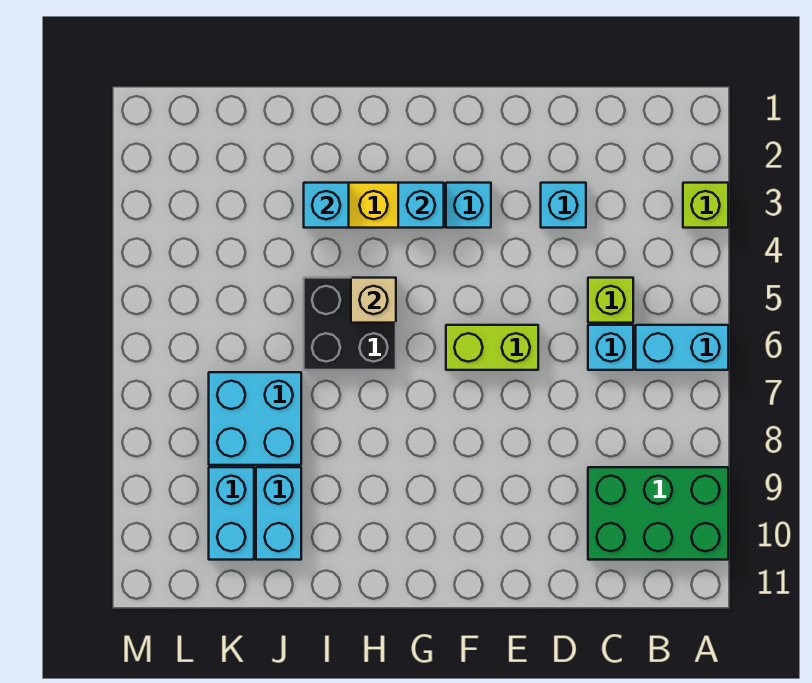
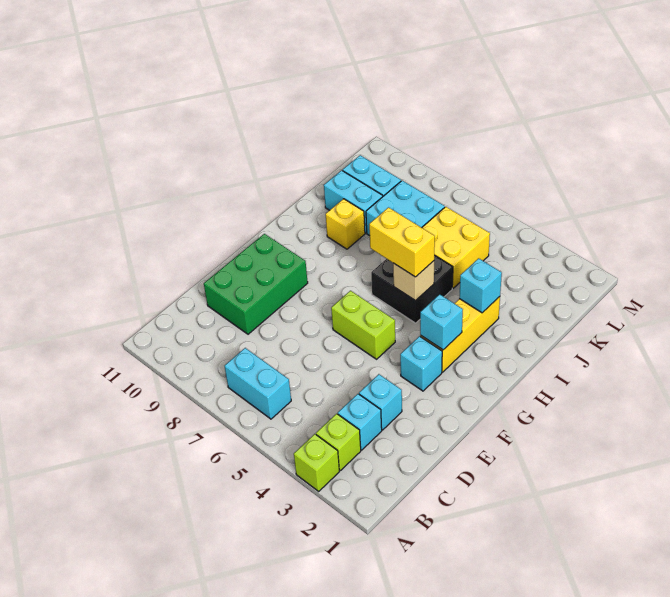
cyan brick A6:B6 level 1 -> cyan brick B6:B7 level 1
green brick A9:C10 level 1 -> green brick D9:F10 level 1
lime brick C5 level 1 -> lime brick B3 level 1
cyan brick C6 level 1 -> cyan brick C3 level 1
lime brick E6:F6 level 1 -> lime brick F5:F6 level 1
none -> yellow brick H5:H6 level 3
none -> yellow brick I9 level 1
none -> yellow brick J5:K6 level 1

